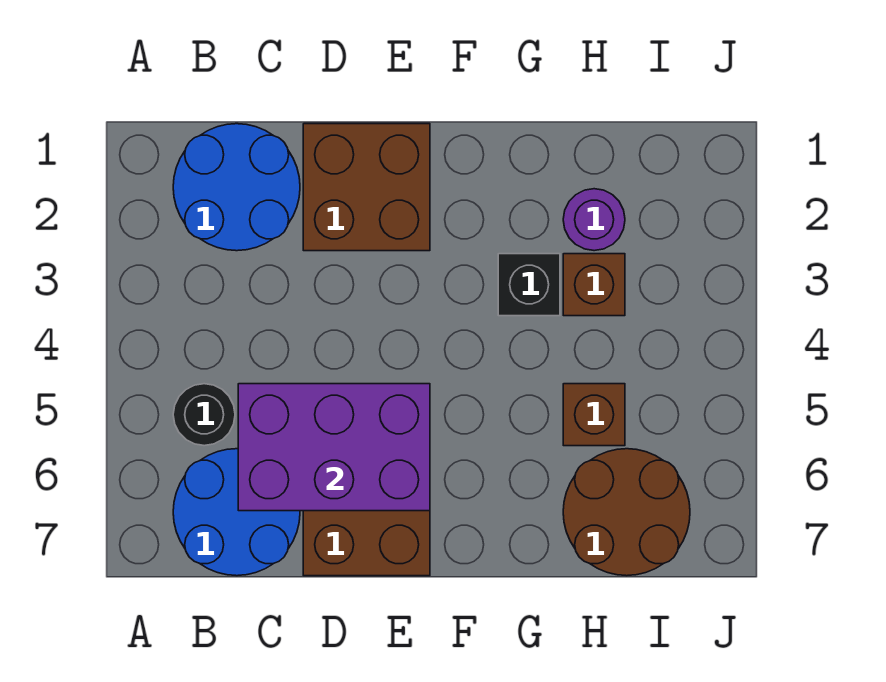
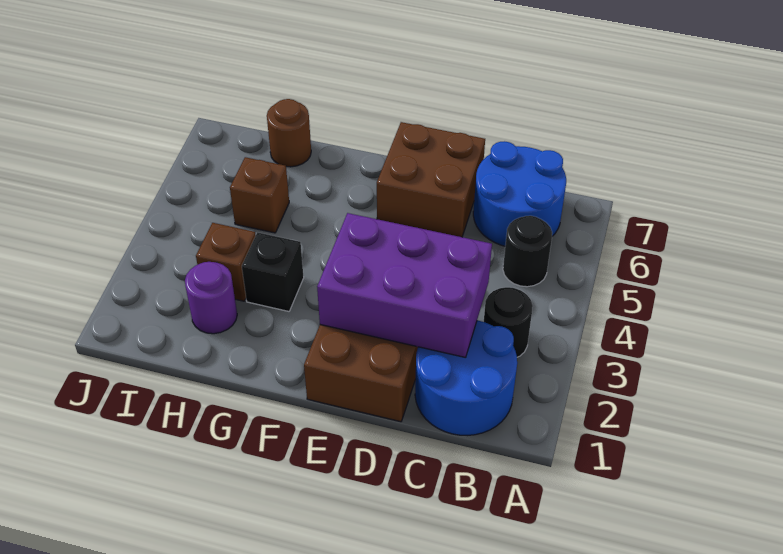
none -> black round brick B3 level 1
purple brick C5:E6 level 2 -> purple brick C2:E3 level 2
brown round brick H6:I7 level 1 -> brown round brick H7 level 1

